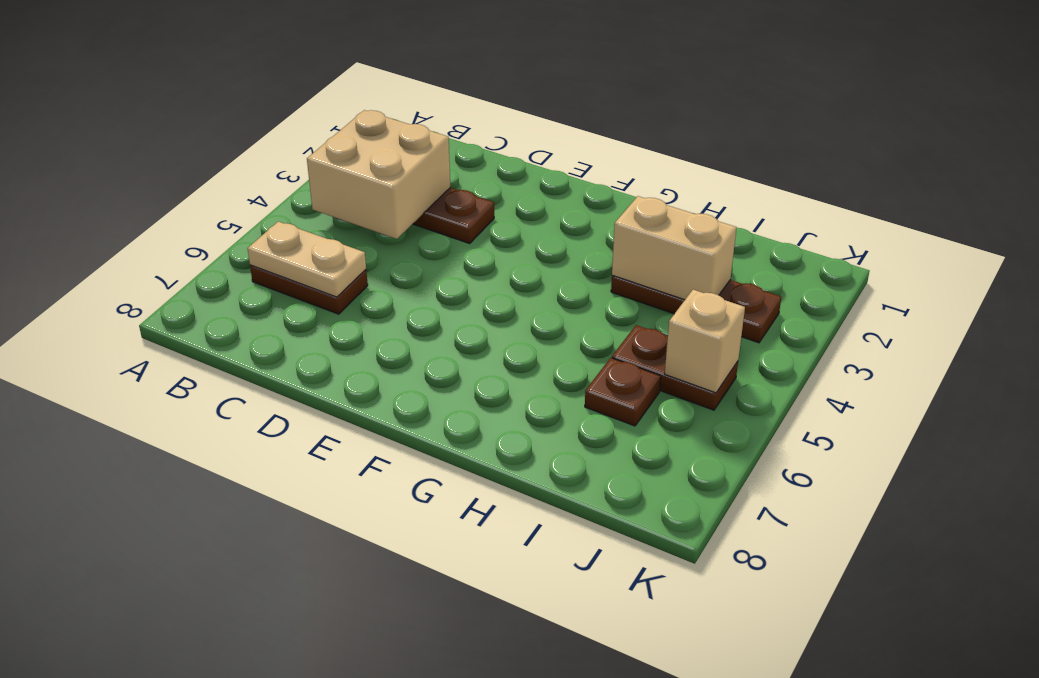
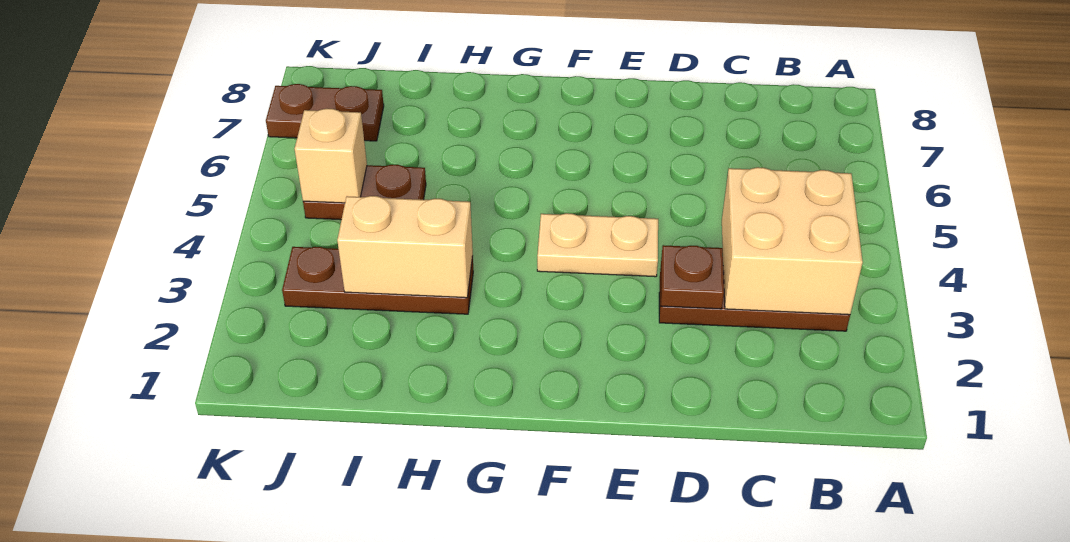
brown plate B6:C6 level 1 -> brown plate J7:K7 level 1
tan plate B6:C6 level 2 -> tan plate E4:F4 level 1
brown plate I6 level 1 -> brown plate D3 level 2

